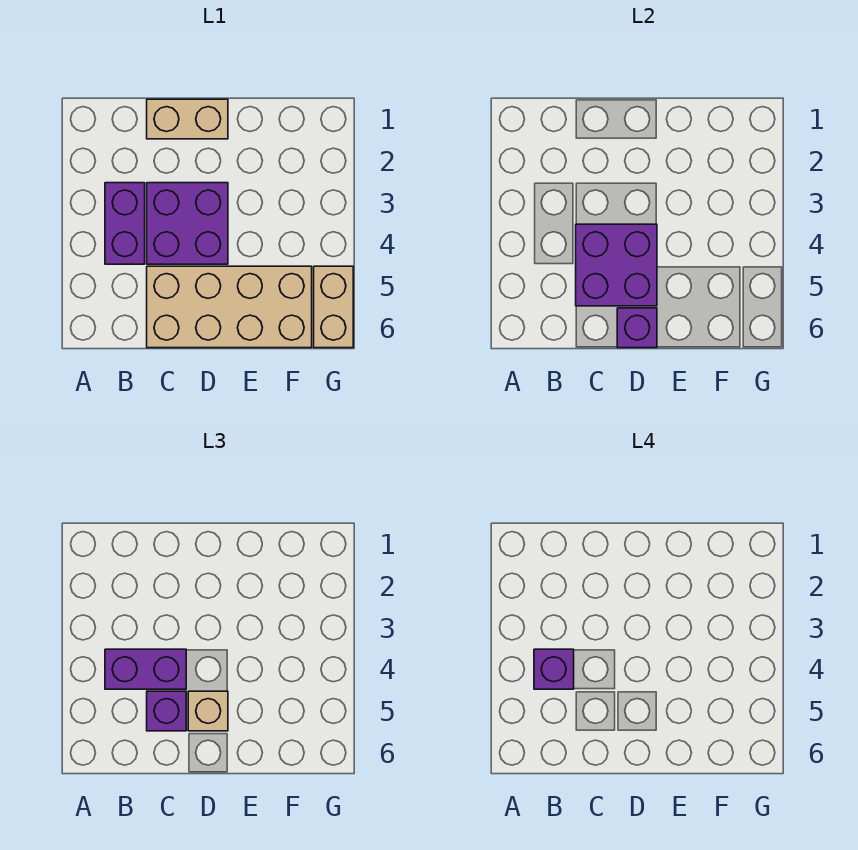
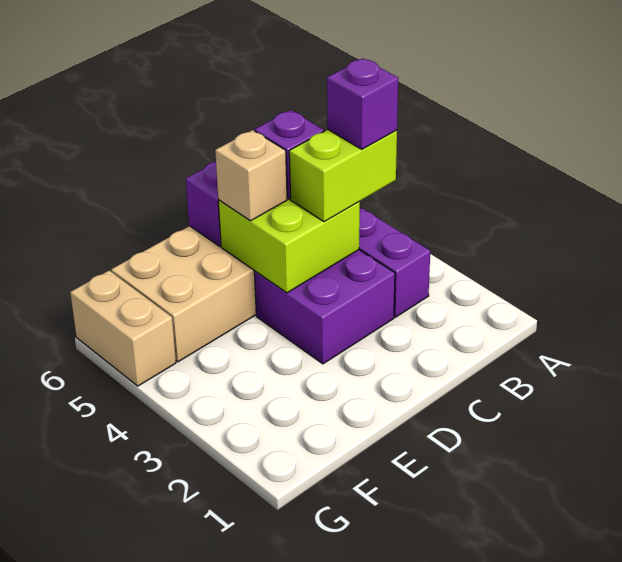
purple brick B4:C4 level 3 -> lime brick B4:C4 level 3
tan brick C1:D1 level 1 -> none
purple brick C4:D5 level 2 -> lime brick C4:D5 level 2

